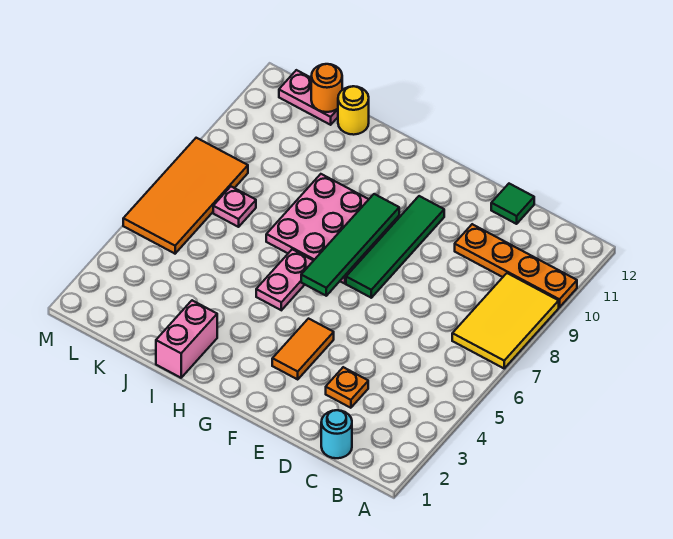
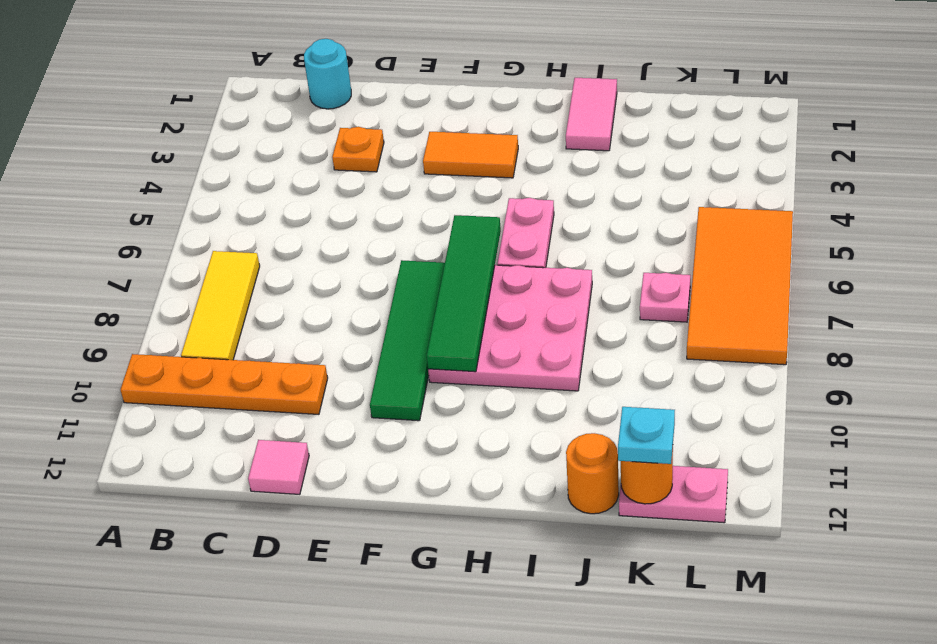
yellow tile A7:B9 level 1 -> yellow tile B7:B9 level 1
green tile D12 level 1 -> pink tile D12 level 1
orange tile F3:F4 level 1 -> orange tile F3:G3 level 1
pink brick I1:I2 level 1 -> pink tile I1:I2 level 1
yellow round brick J12 level 1 -> orange round brick J12 level 1
none -> cyan plate K12 level 3

